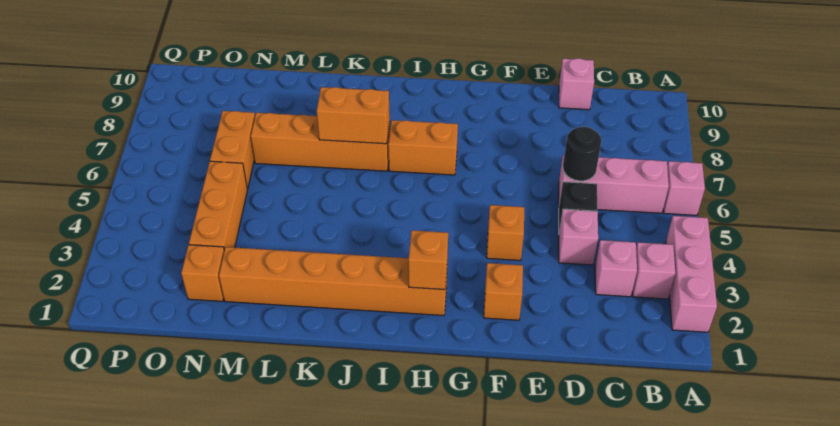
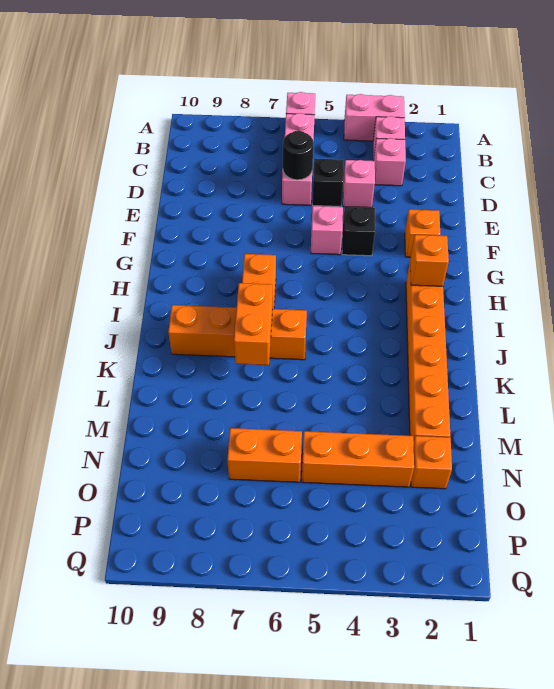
pink brick A2:A4 level 1 -> pink brick A3:A4 level 1
pink brick D10 level 1 -> pink brick F5 level 1
orange brick F4 level 1 -> black brick F4 level 1
orange brick J7:M7 level 1 -> orange brick J6:J9 level 1

